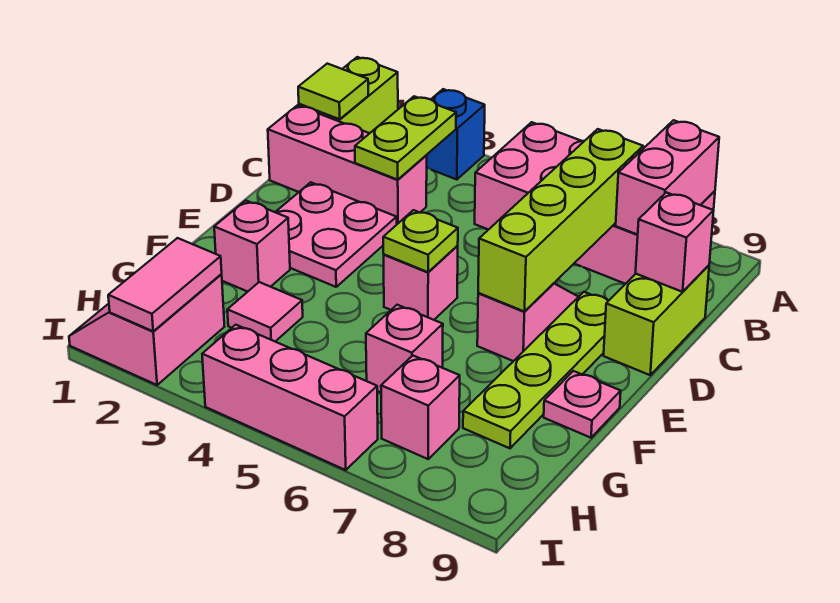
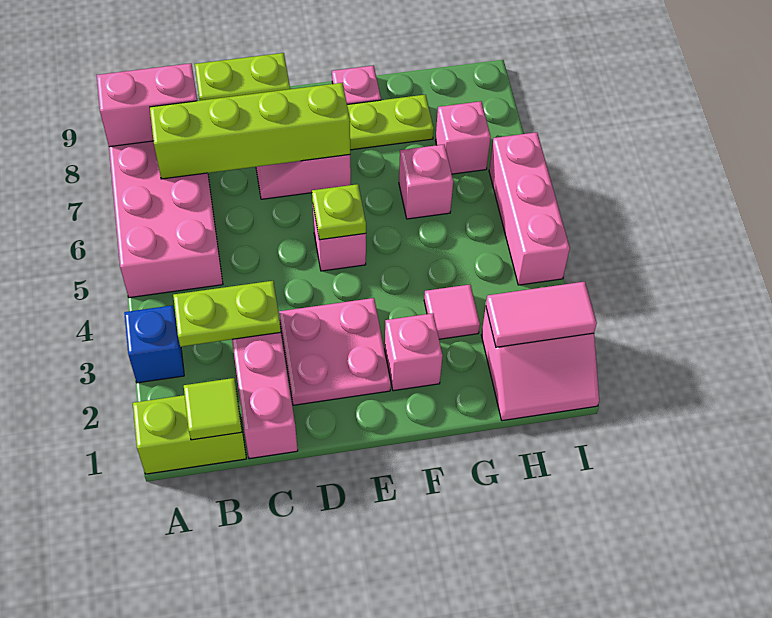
pink brick C9 level 2 -> none

